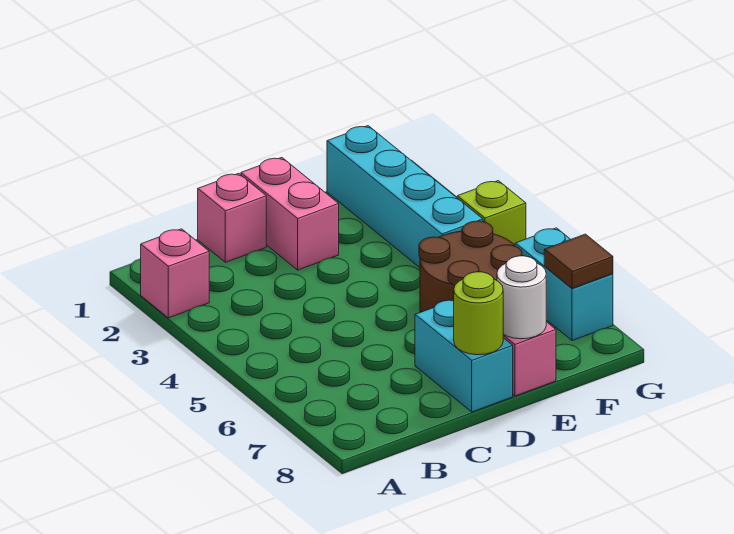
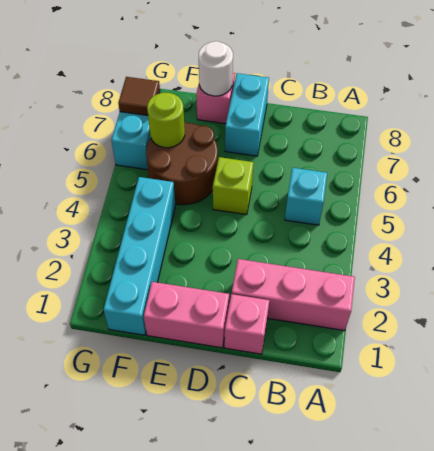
pink brick A2 level 1 -> pink brick A2:C2 level 1
none -> cyan brick B5 level 1
pink brick D1:D2 level 1 -> pink brick D1:E1 level 1
lime round brick D8 level 2 -> lime round brick F6 level 2
lime brick G4 level 1 -> lime brick D5 level 1

